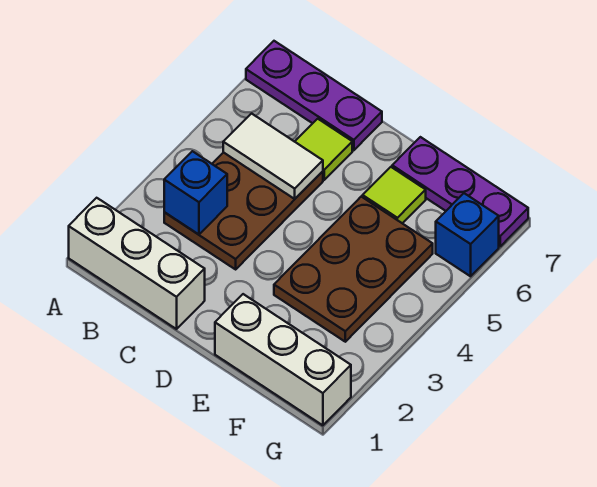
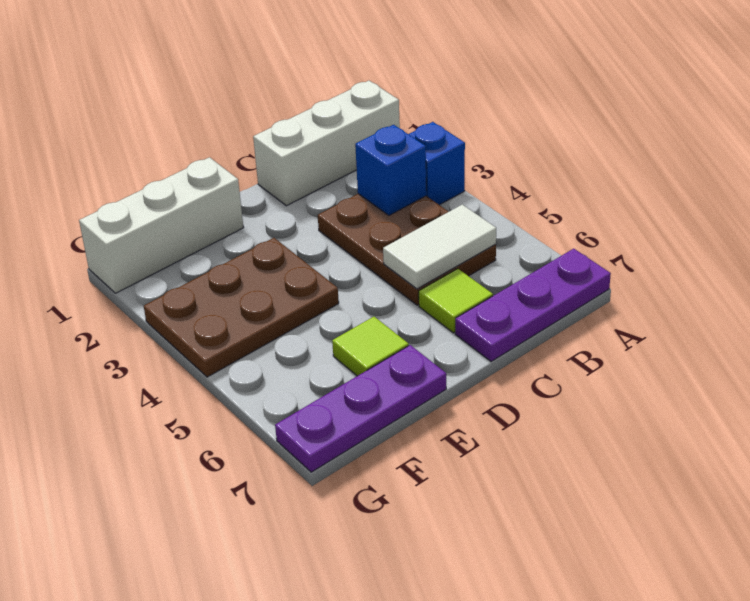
brown plate E3:F5 level 1 -> brown plate E3:G4 level 1
blue brick G6 level 1 -> blue brick A3 level 1

